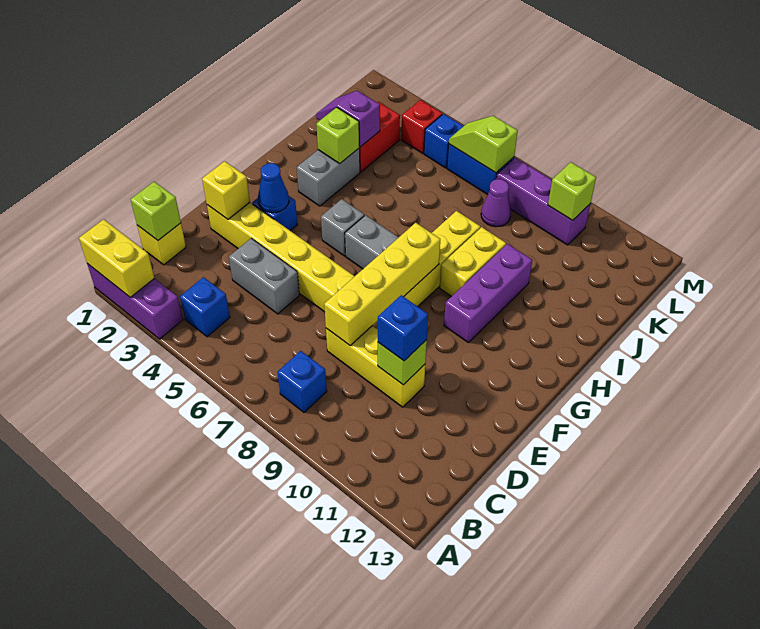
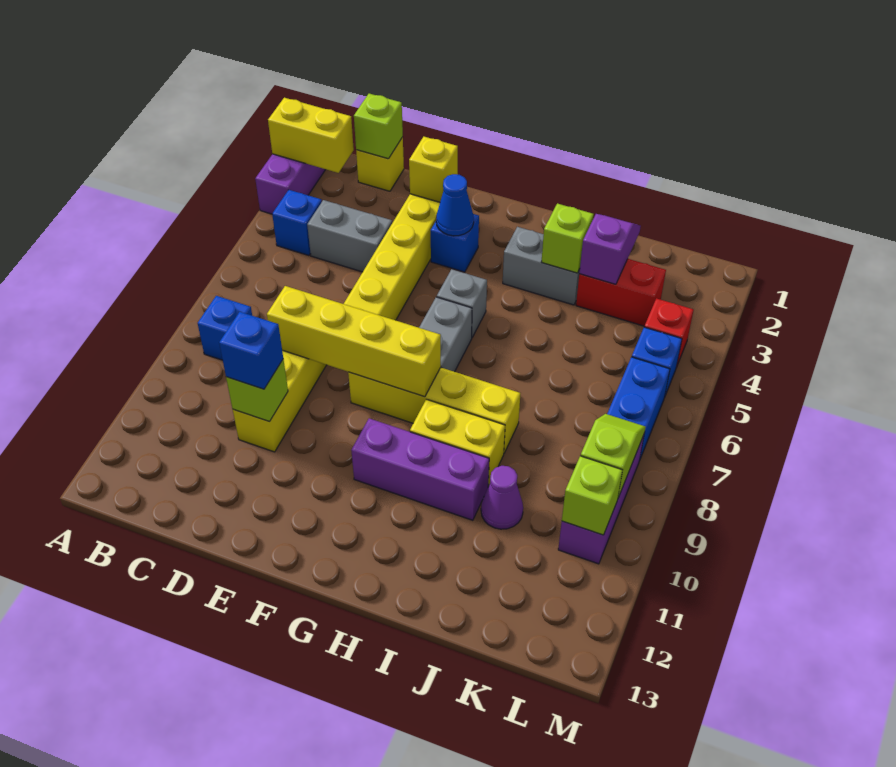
yellow brick A1:A2 level 2 -> yellow brick A2:B2 level 2
grey brick D4:D5 level 1 -> grey brick C4:D4 level 1
purple cone K8 level 1 -> purple cone J10 level 1
lime slope L6:L7 level 2 top 7 -> lime slope L8:L9 level 2 top 9

